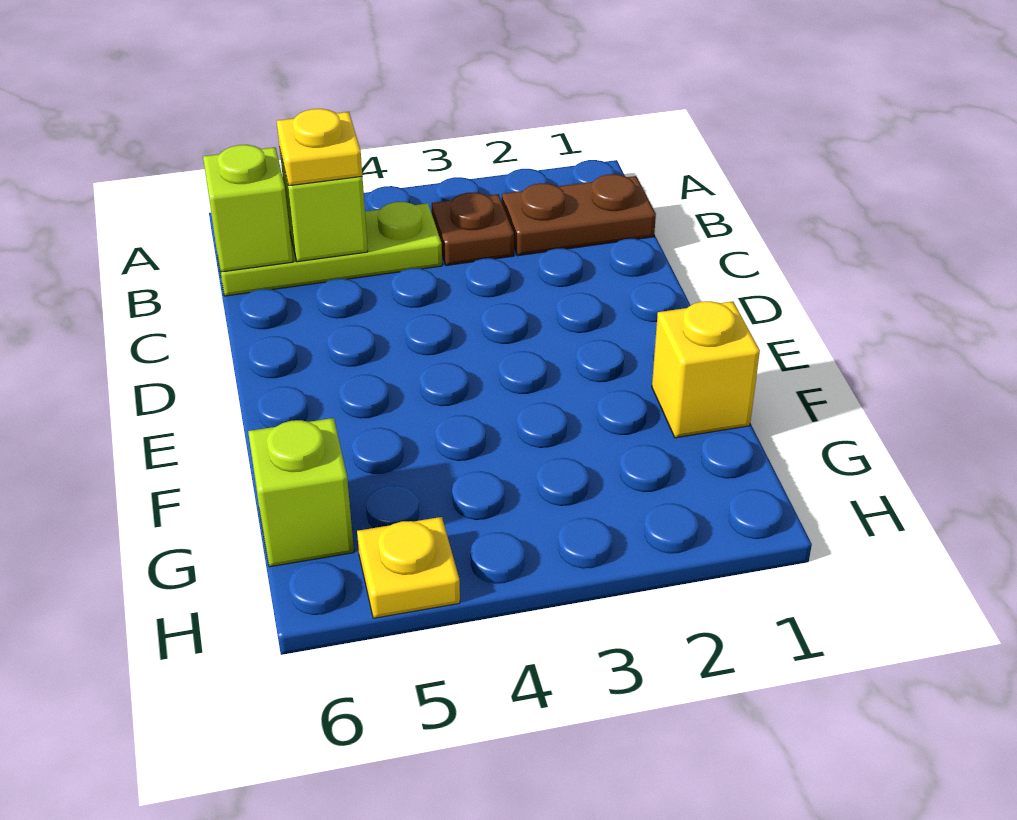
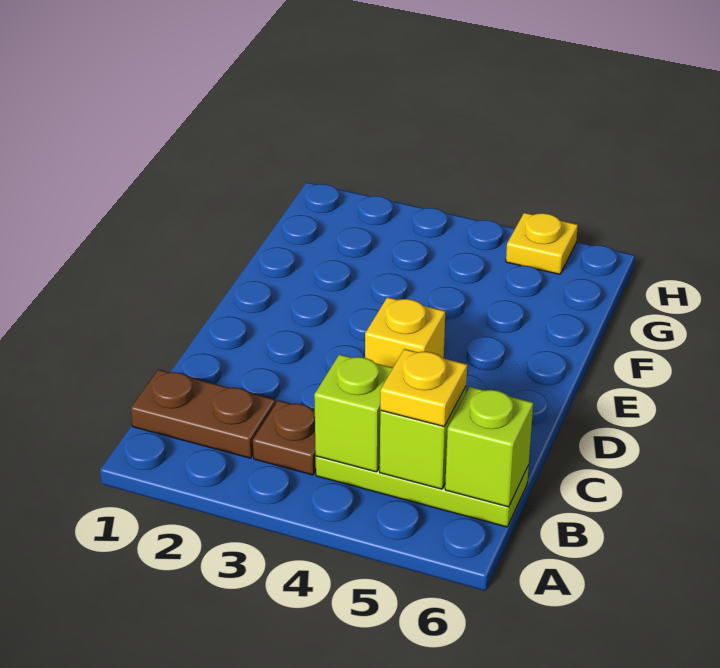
yellow brick F1 level 1 -> yellow brick D4 level 1
lime brick G6 level 1 -> lime brick B4 level 2

